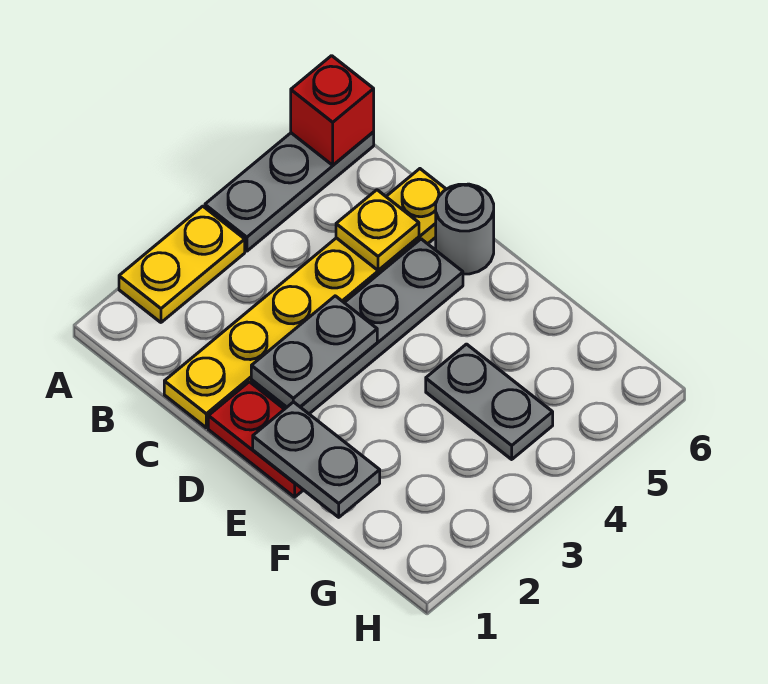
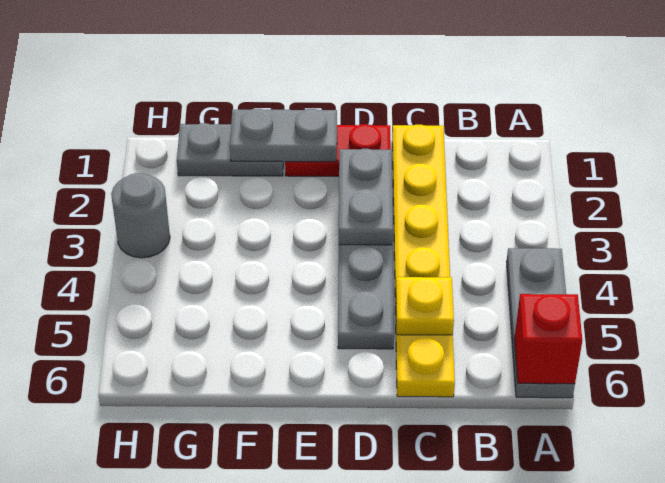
yellow plate A2:A3 level 1 -> none
grey round brick D6 level 1 -> grey round brick H3 level 1
grey plate F4:G4 level 1 -> grey plate F1:G1 level 1

